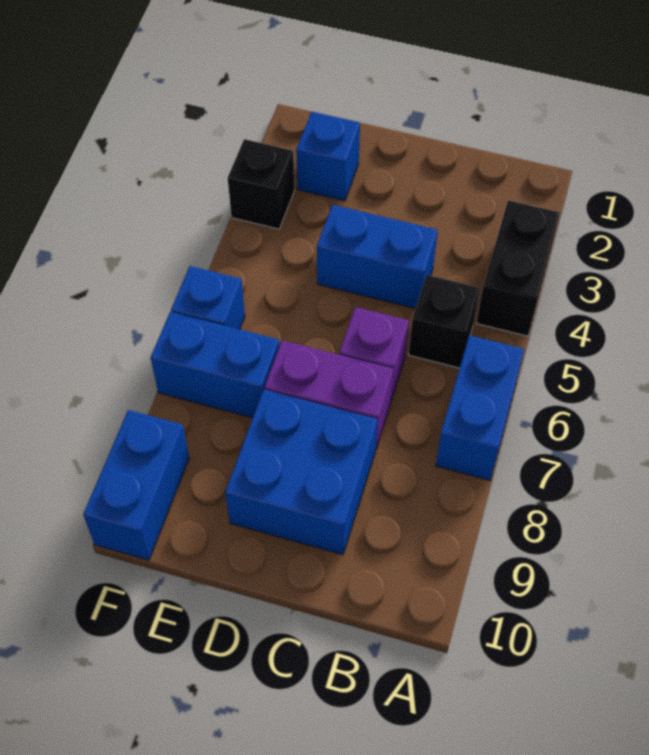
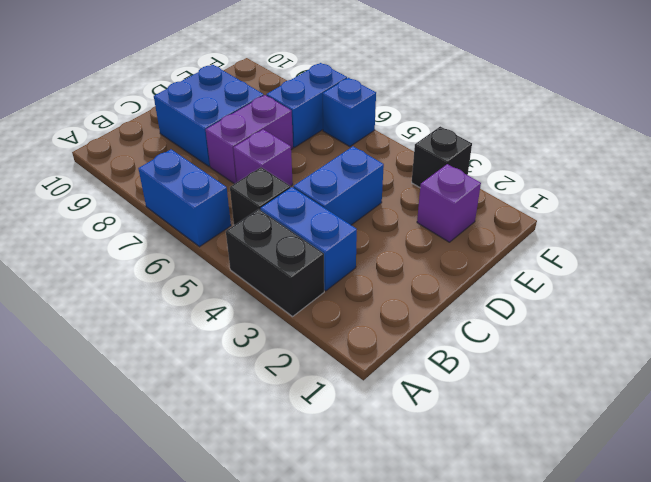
blue brick E2 level 1 -> purple brick E2 level 1
blue brick F9:F10 level 1 -> blue brick B3:B4 level 1

